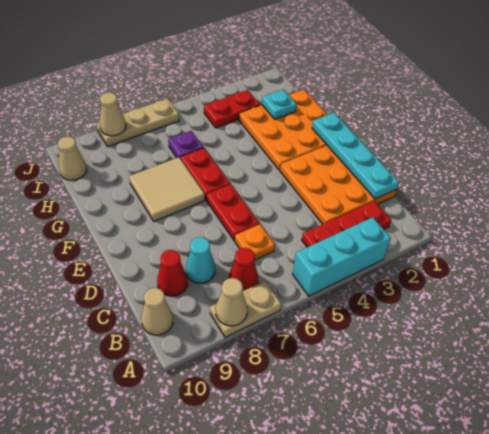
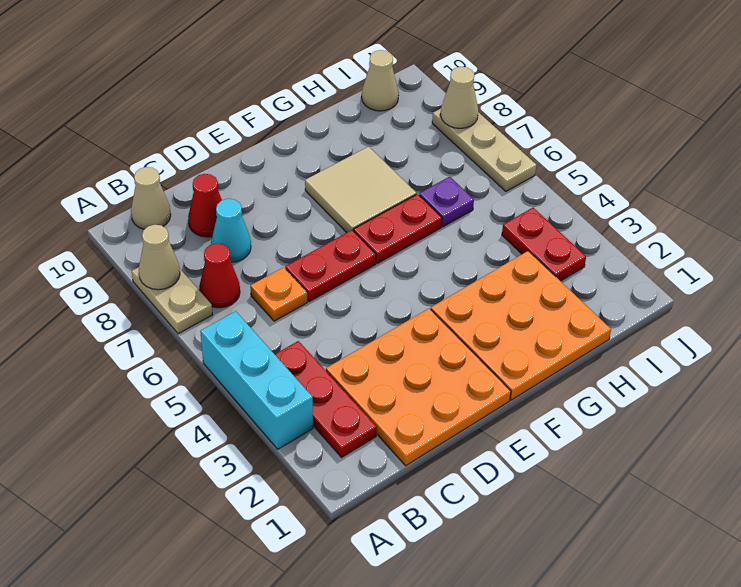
cyan plate C1:F1 level 2 -> none
cyan plate H2 level 2 -> none

